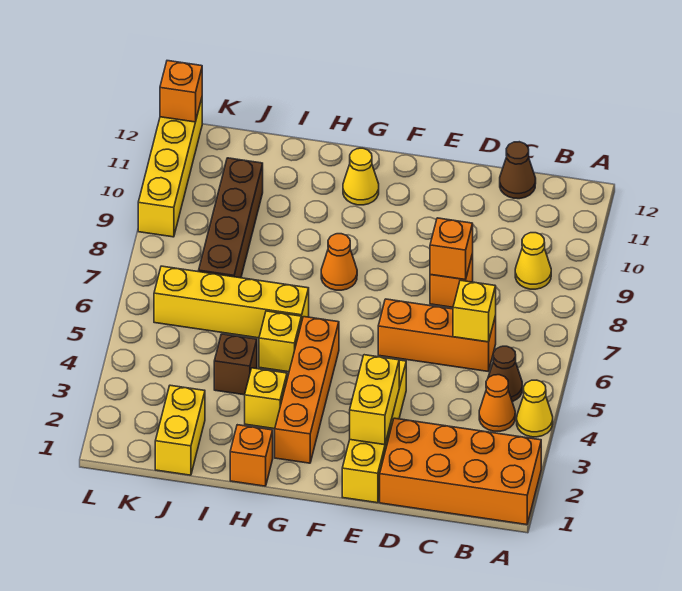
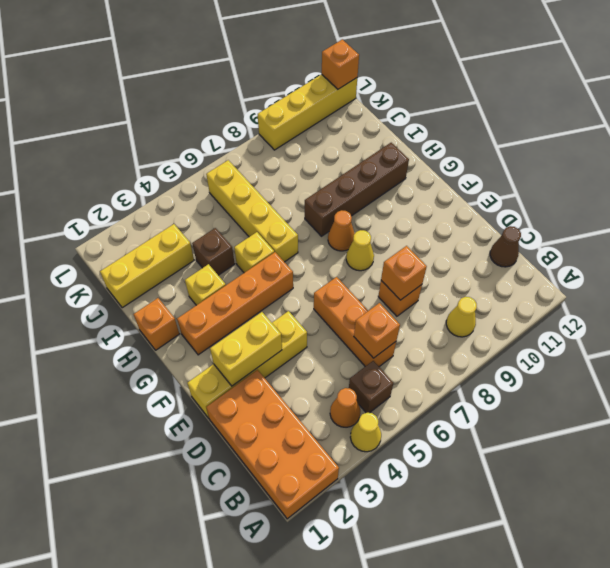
brown cone B5 level 1 -> brown brick B5 level 1
yellow brick C6 level 2 -> orange brick C6 level 2
yellow cone G11 level 1 -> yellow cone F8 level 1
yellow brick J1:J2 level 1 -> yellow brick J1:J3 level 1
brown brick J7:J10 level 1 -> brown brick H8:H11 level 1

